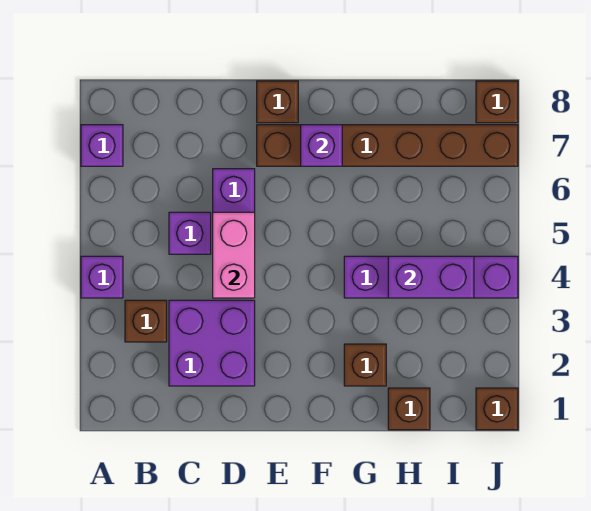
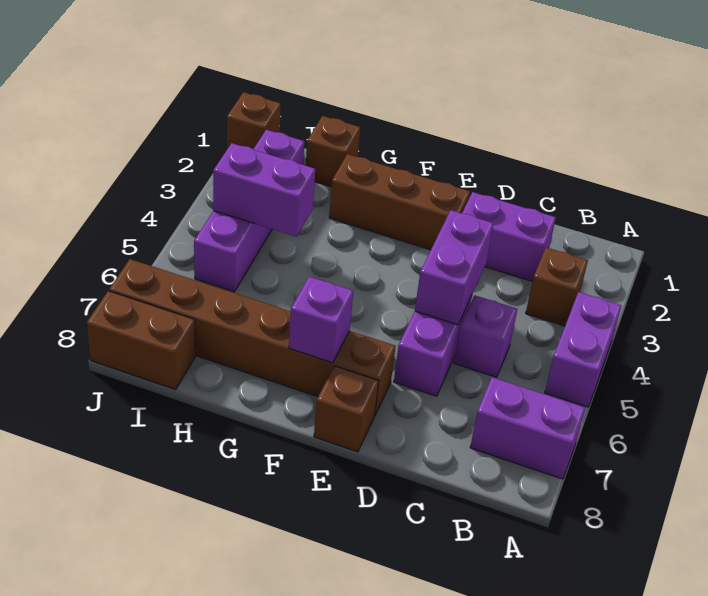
purple brick A4 level 1 -> purple brick A4:A5 level 1
purple brick A7 level 1 -> purple brick A7:B7 level 1
purple brick C2:D3 level 1 -> purple brick C2:D2 level 1
pink brick D4:D5 level 2 -> purple brick D4:D5 level 2
brown brick G2 level 1 -> brown brick E2:G2 level 1
purple brick G4:J4 level 1 -> purple brick I2:I5 level 1
brown brick J8 level 1 -> brown brick I8:J8 level 1

